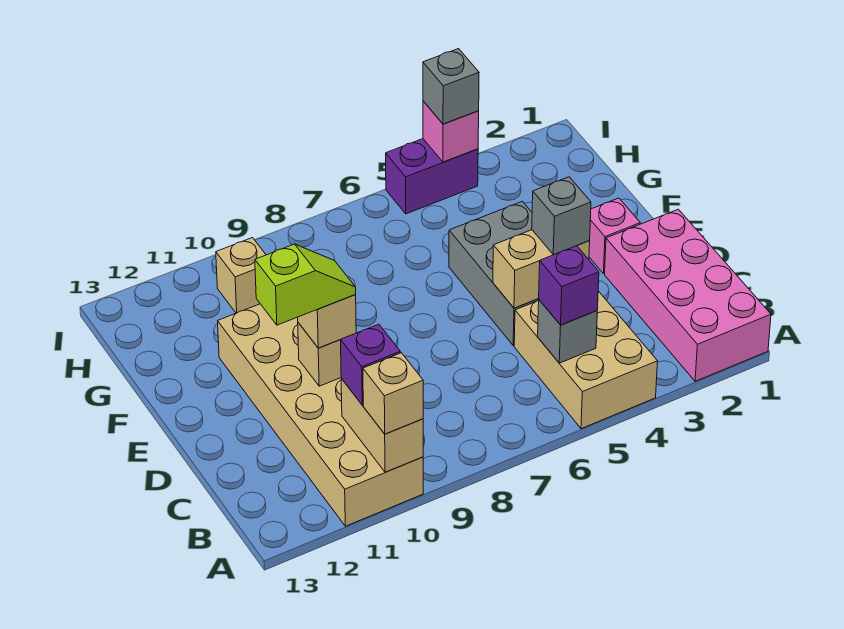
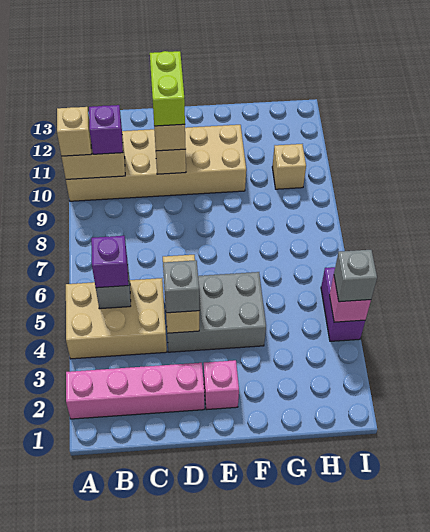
pink brick A1:D2 level 1 -> pink brick A2:D2 level 1
lime slope D10:D11 level 4 top 11 -> lime brick D10:D11 level 4

